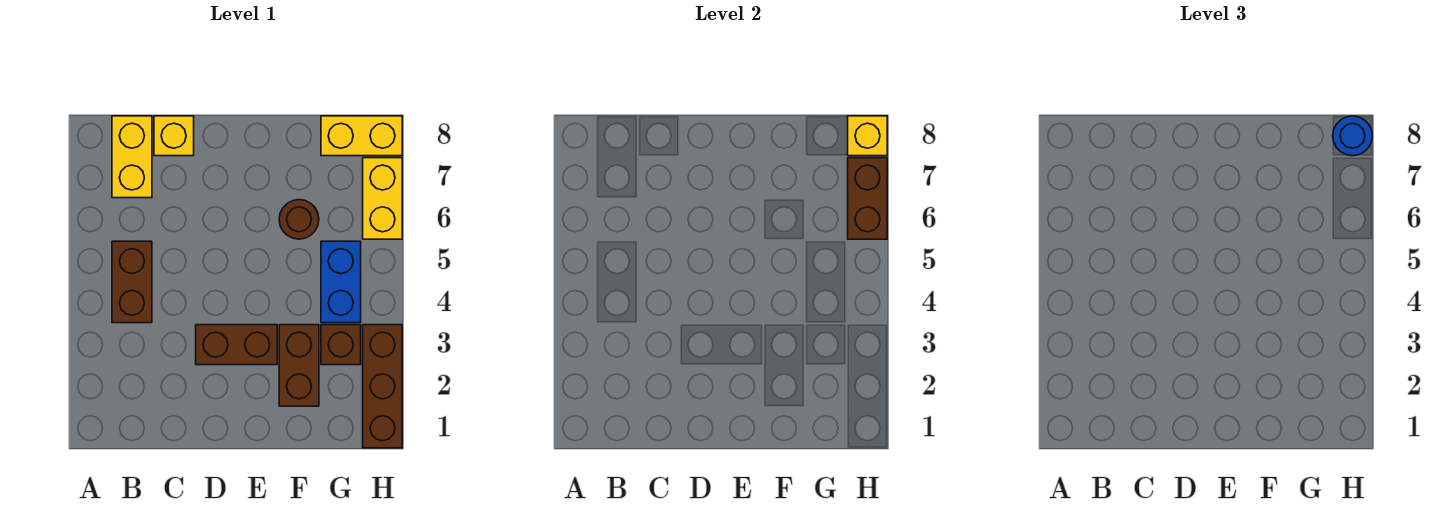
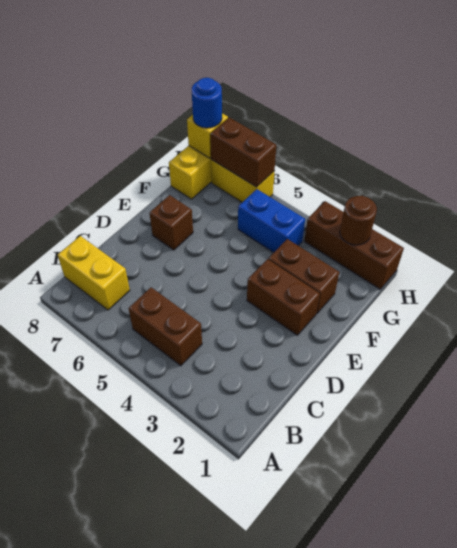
yellow brick C8 level 1 -> none
brown brick D3:E3 level 1 -> brown brick E2:E3 level 1
brown round brick F6 level 1 -> brown round brick H2 level 2
brown brick G3 level 1 -> brown brick E7 level 1

